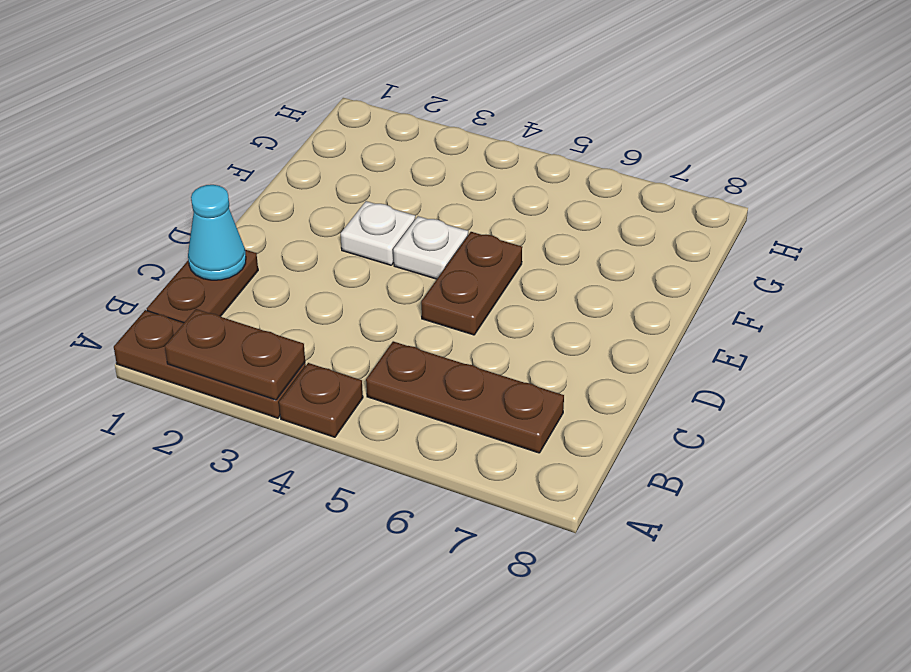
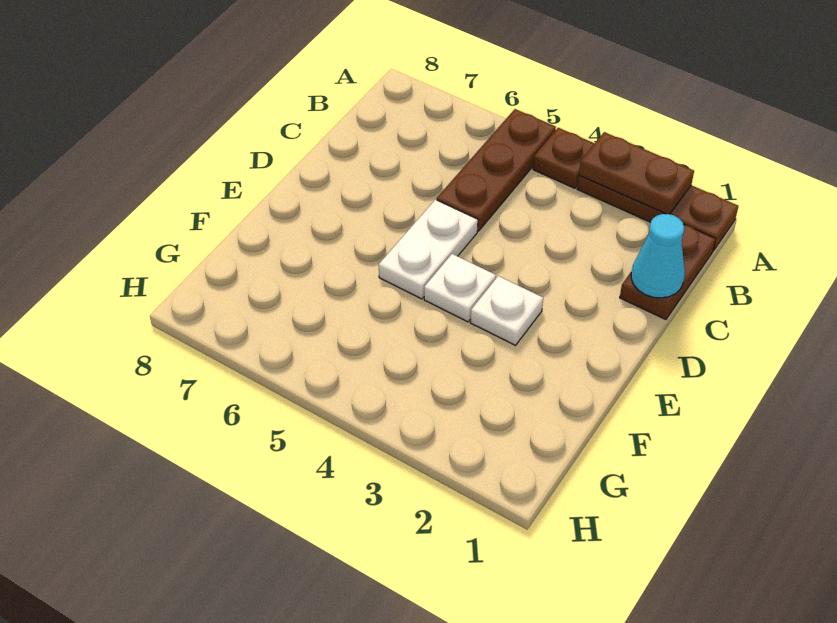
brown plate B5:B7 level 1 -> brown plate A5:C5 level 1
brown plate D5:E5 level 1 -> white plate D5:E5 level 1

